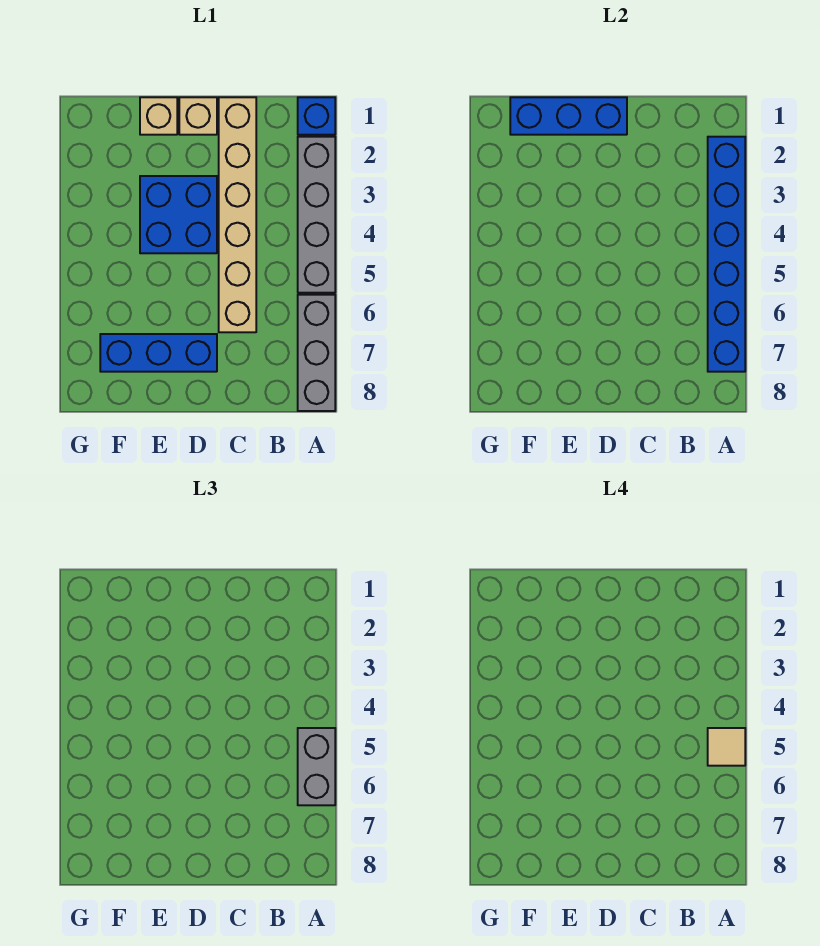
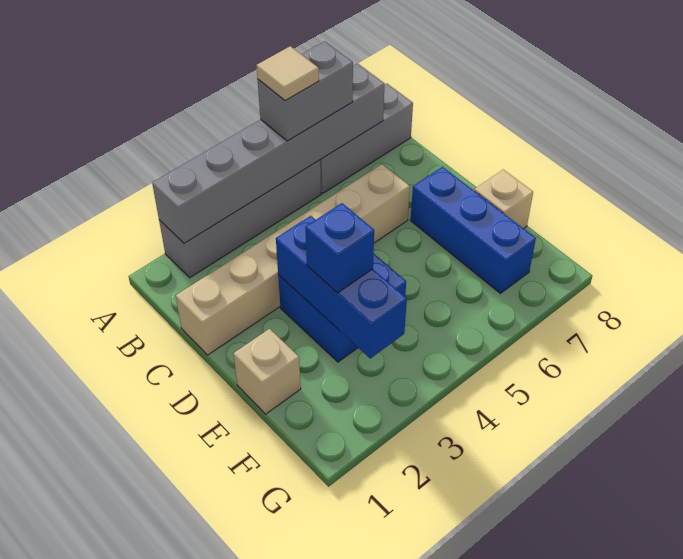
blue brick A1 level 1 -> blue brick E3 level 3
blue brick A2:A7 level 2 -> grey brick A2:A7 level 2
tan brick D1 level 1 -> tan brick E8 level 1
blue brick D1:F1 level 2 -> blue brick D3:F3 level 2

